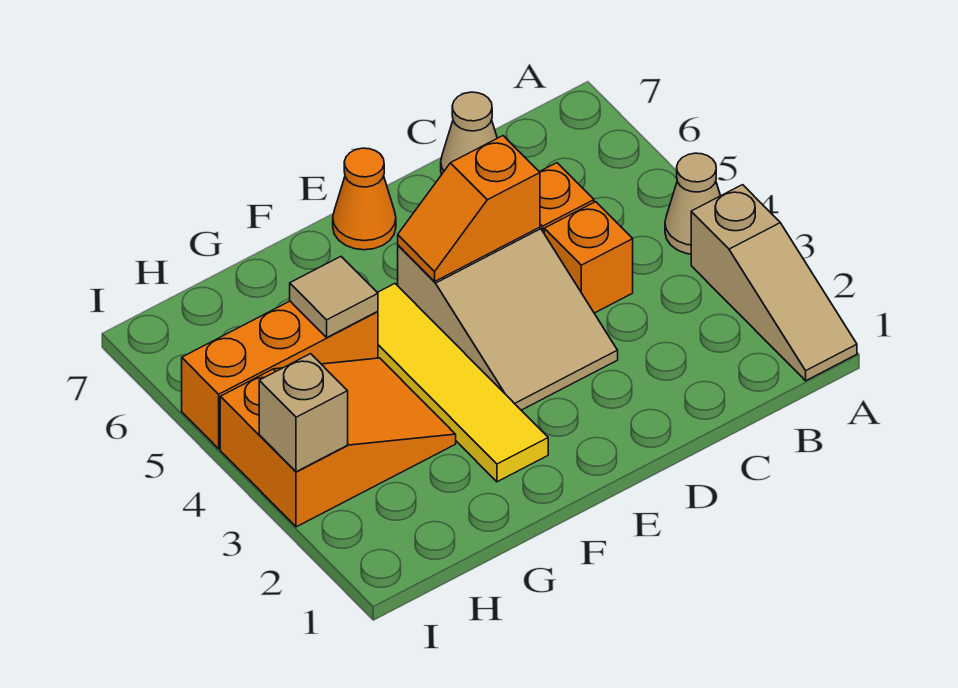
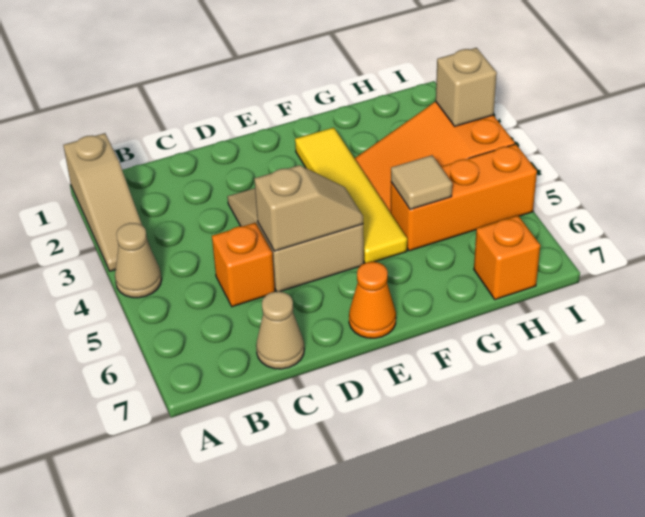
tan slope A1:A3 level 1 top 3 -> tan slope A1:A3 level 1 top 1
orange brick C4 level 1 -> orange brick H7 level 1
orange slope D5:E5 level 2 top D -> tan slope D5:E5 level 2 top D

